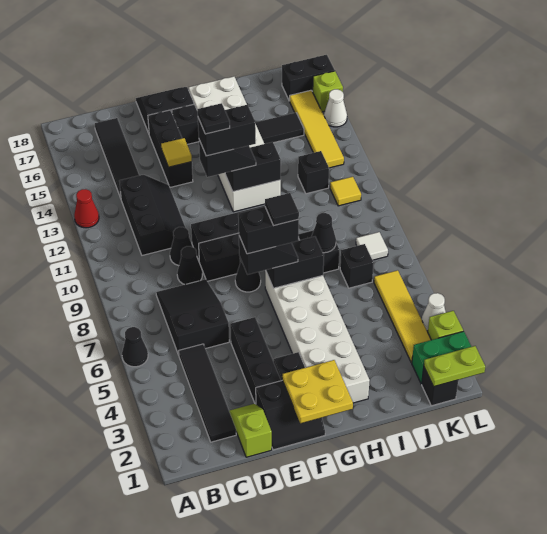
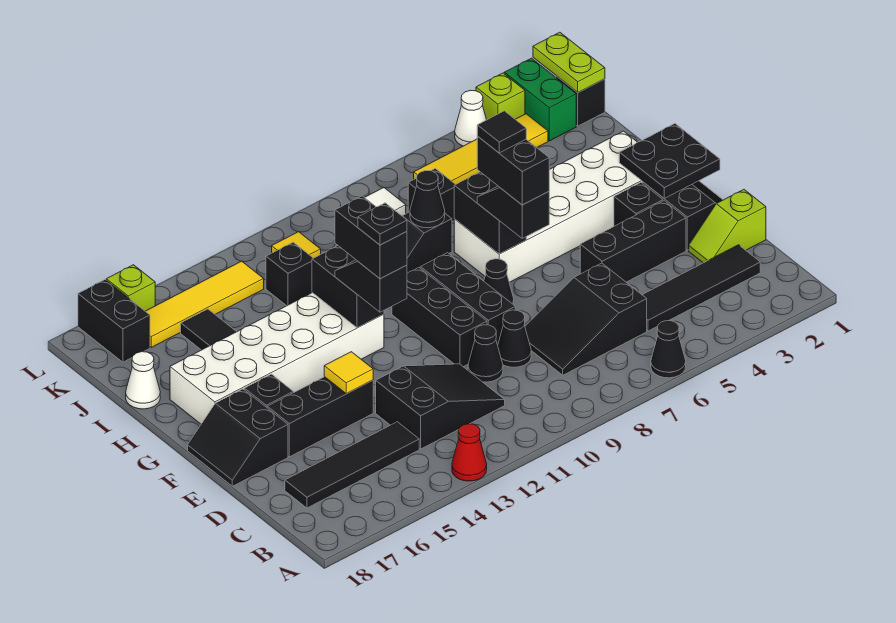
black slope C11:D13 level 1 top C -> black slope C11:D13 level 1 top 13
yellow plate F1:G2 level 2 -> black plate F1:G2 level 2
white cone L15 level 1 -> white cone I18 level 1

